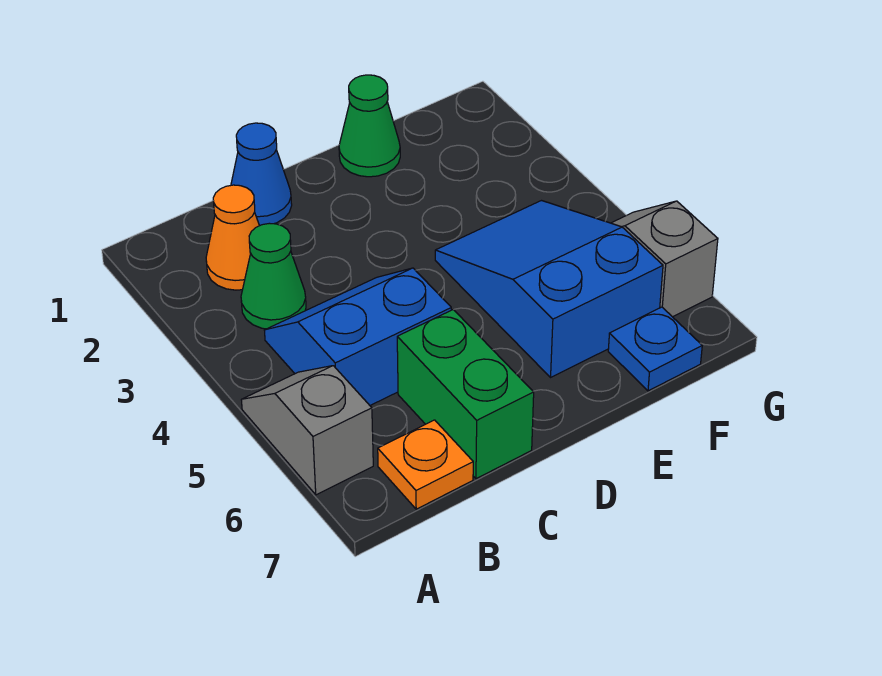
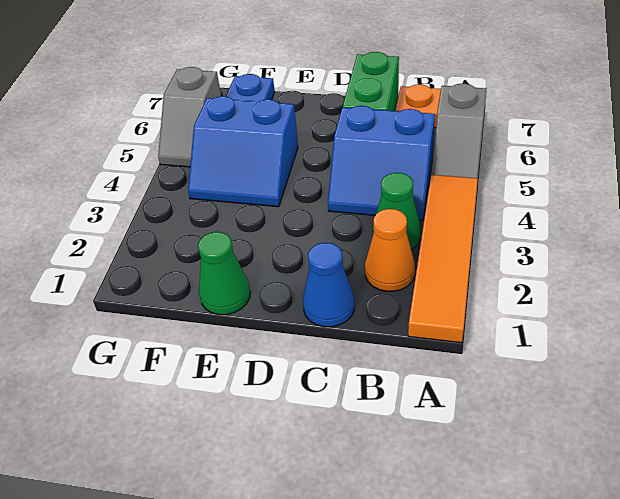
none -> orange tile A1:A4 level 1
blue slope E4:F6 level 1 top 6 -> blue slope E4:F5 level 1 top 5

